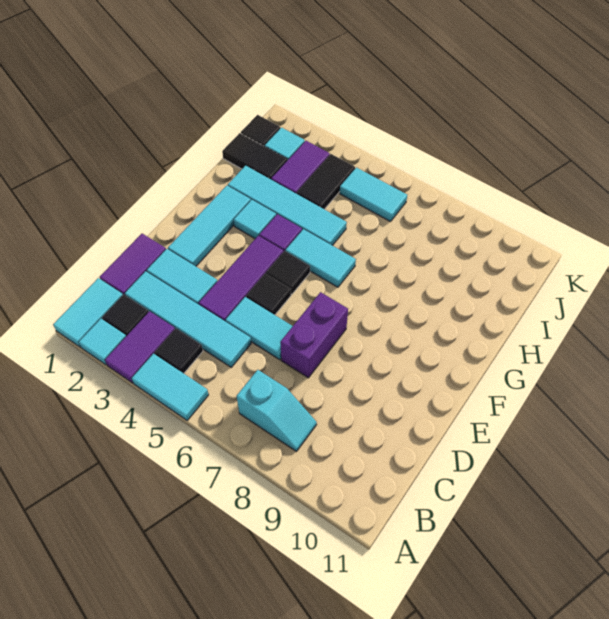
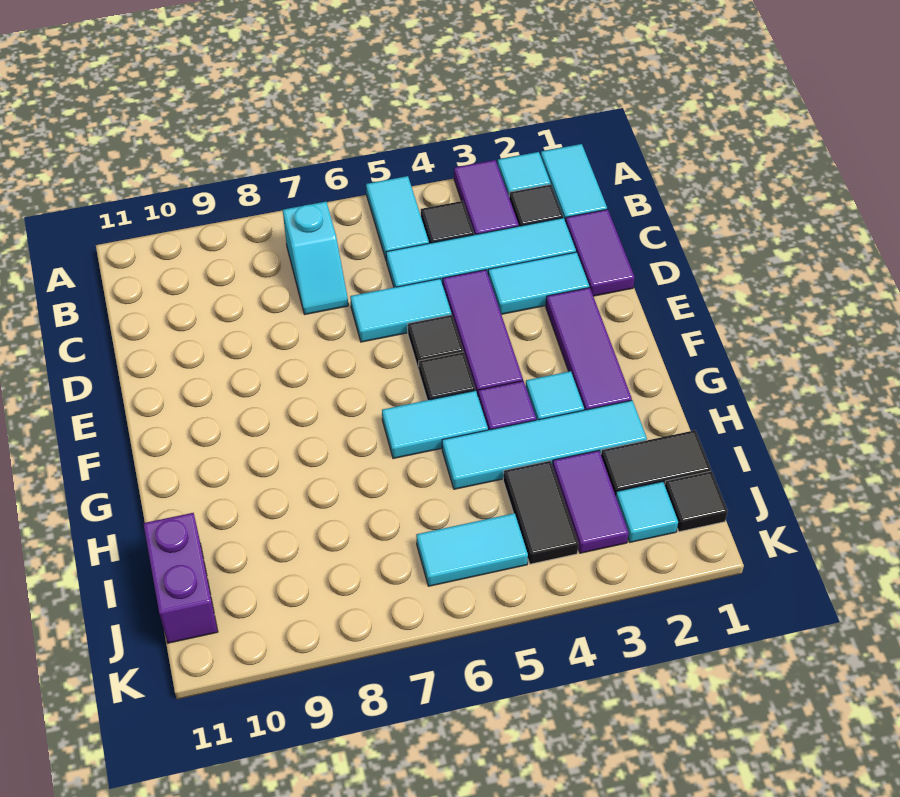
cyan tile A4:A5 level 1 -> cyan tile A5:B5 level 1
cyan slope B7:B8 level 1 top 7 -> cyan slope B7:C7 level 1 top B
purple brick D7:E7 level 1 -> purple brick I11:J11 level 1
cyan tile E2:G2 level 1 -> purple tile E2:G2 level 1

